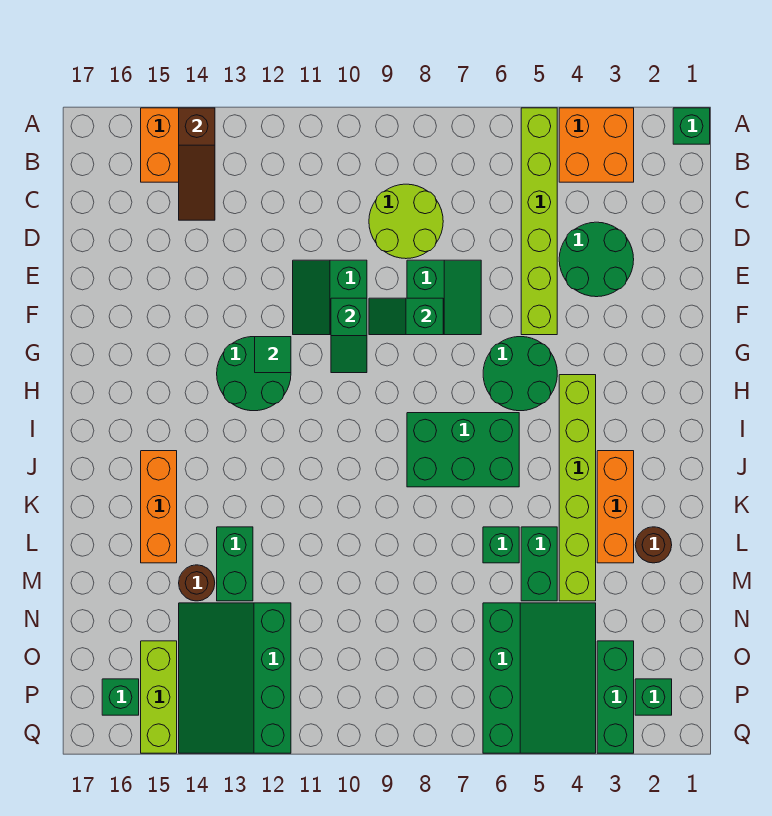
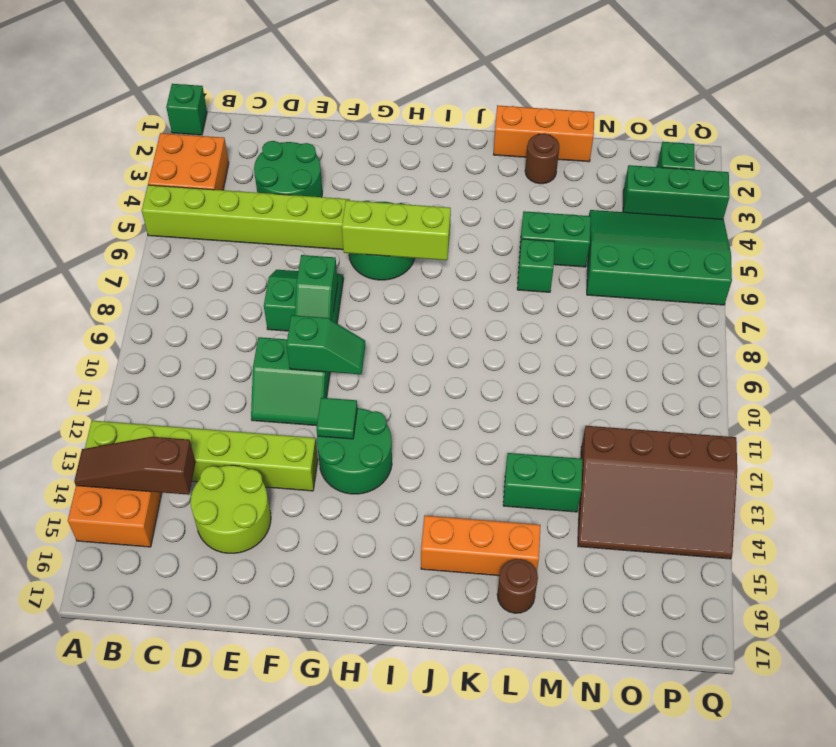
brown slope A14:C14 level 2 top A -> brown slope A14:C14 level 2 top C
lime round brick C8:D9 level 1 -> lime round brick D14:E15 level 1
lime brick H4:M4 level 1 -> lime brick A13:F13 level 1
green brick I6:J8 level 1 -> none
orange brick J3:L3 level 1 -> orange brick K1:M1 level 1
brown round brick M14 level 1 -> brown round brick L16 level 1
green slope N12:Q14 level 1 top 12 -> brown slope N12:Q14 level 1 top 12
lime brick O15:Q15 level 1 -> lime brick G6:I6 level 2
green brick P16 level 1 -> none

